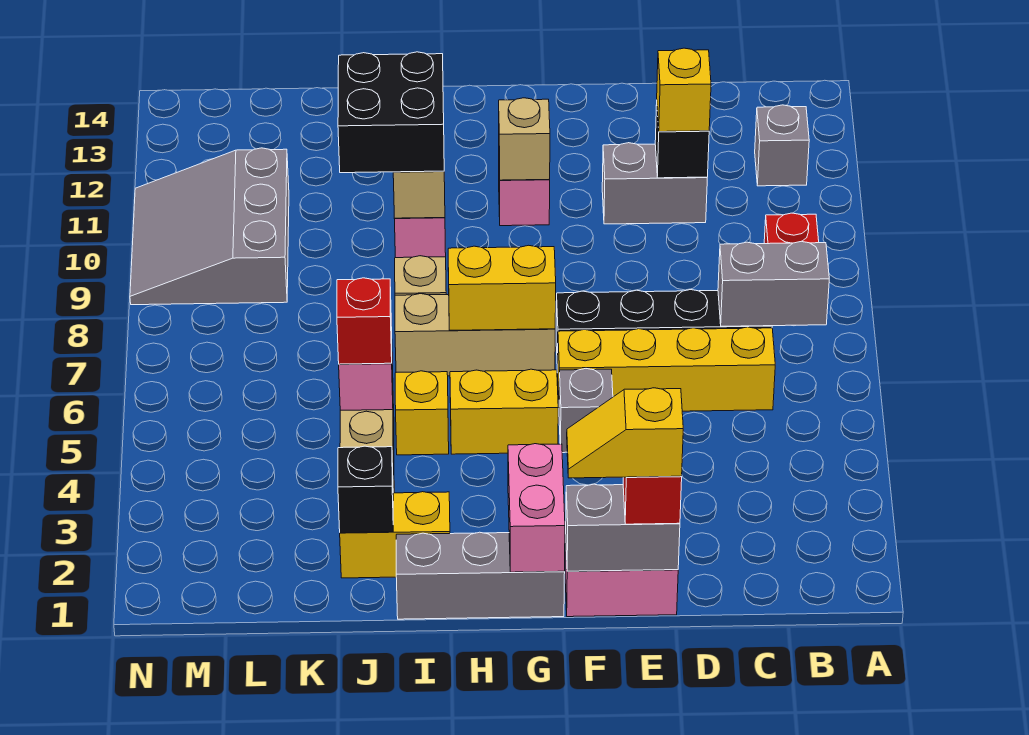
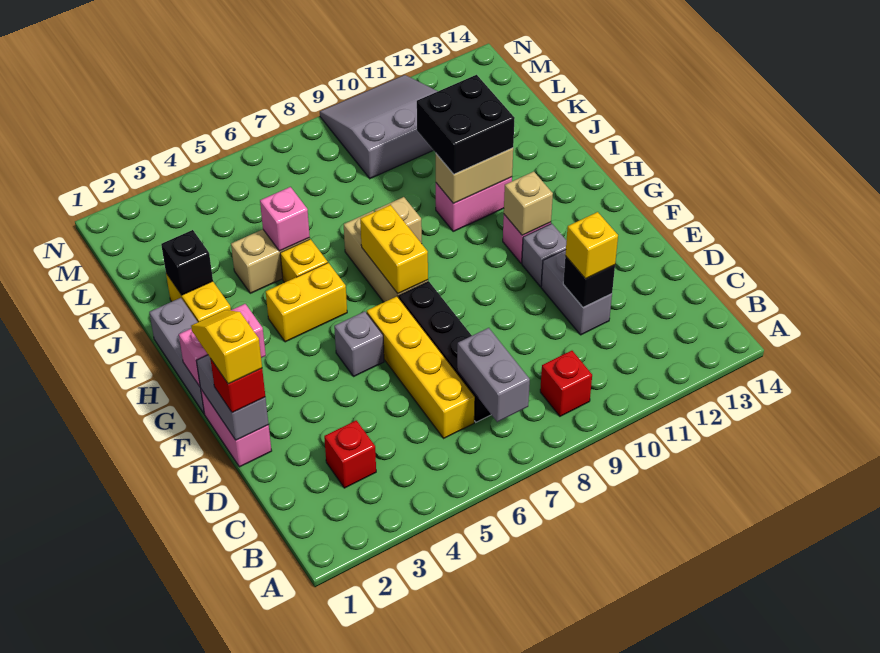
grey brick B12 level 1 -> grey brick F11 level 1
yellow brick G5:H5 level 1 -> yellow brick H4:H5 level 1
red brick J5 level 3 -> red brick C3 level 1

